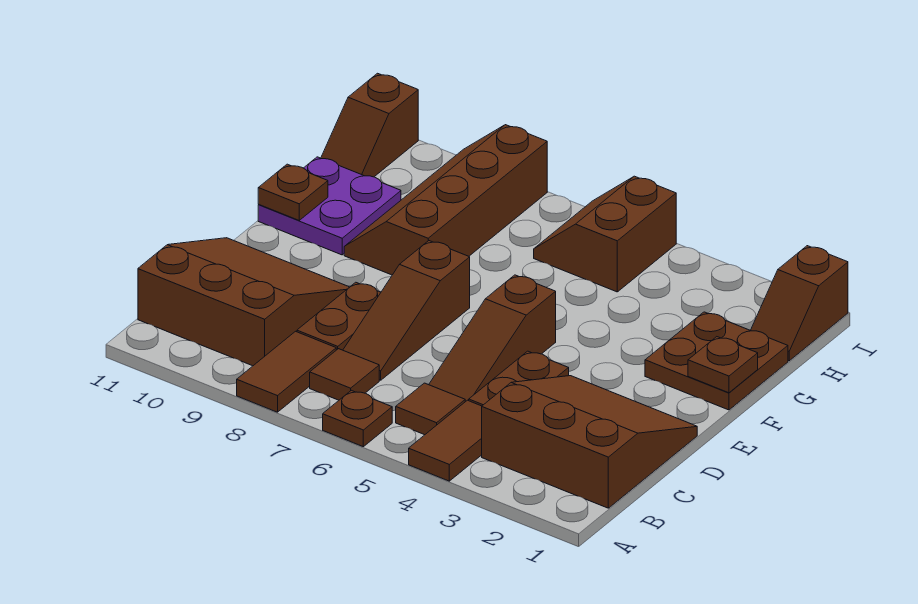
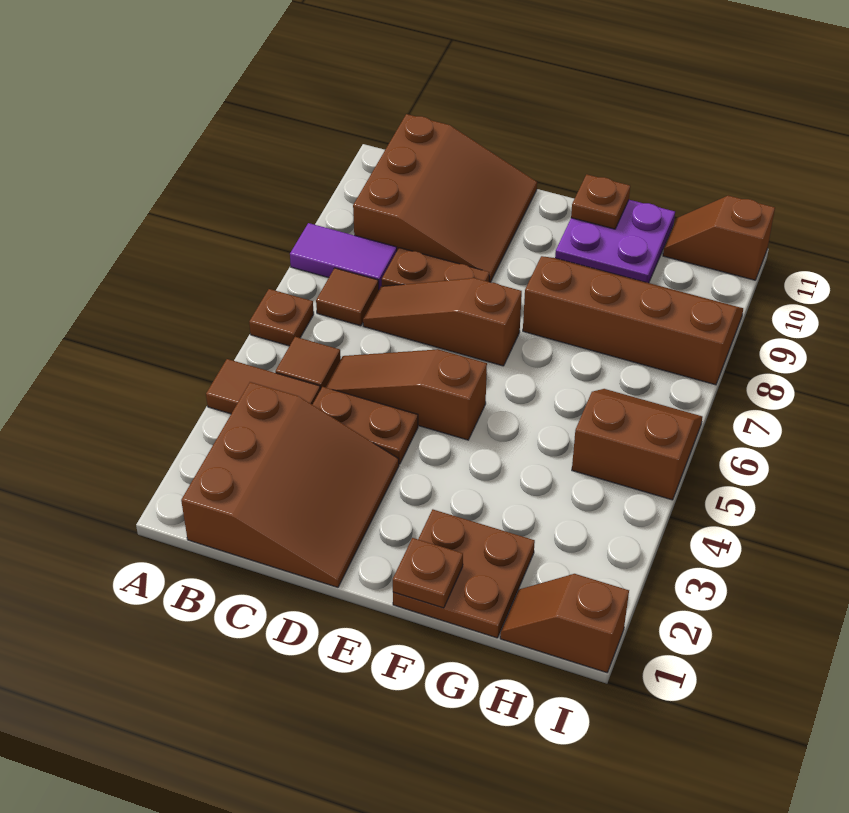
brown tile A8:B8 level 1 -> purple tile A8:B8 level 1

